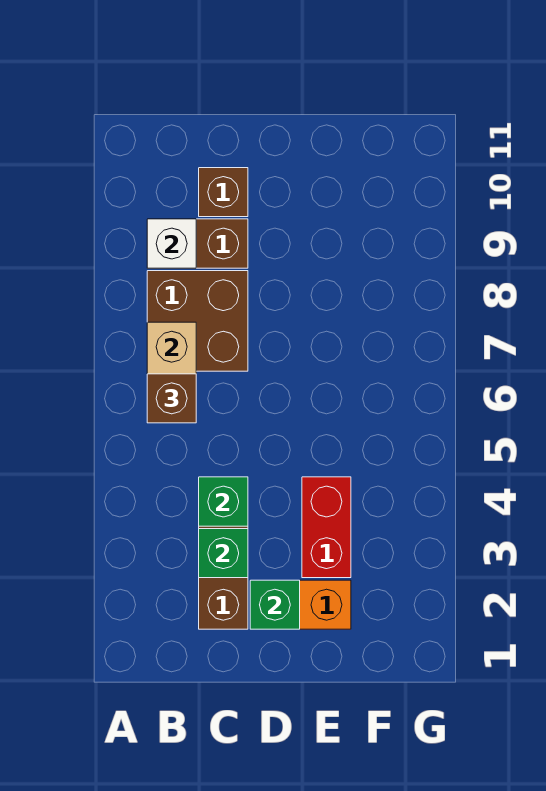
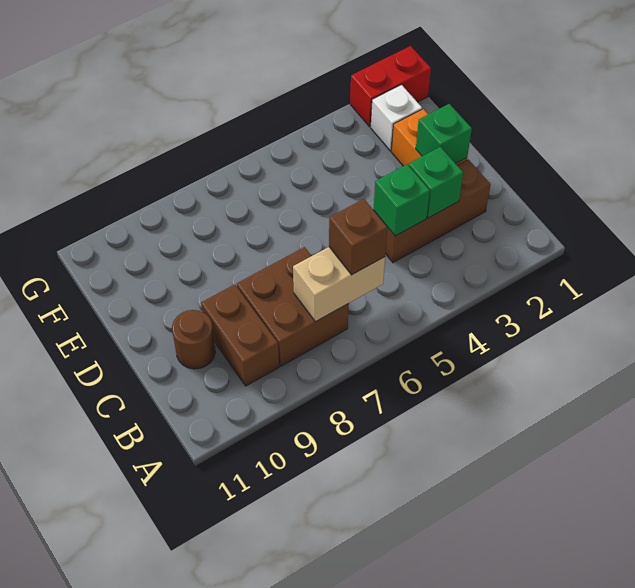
white brick B9 level 2 -> white brick F2 level 1
brown brick C10 level 1 -> brown round brick C10 level 1
red brick E3:E4 level 1 -> red brick G1:G2 level 1

